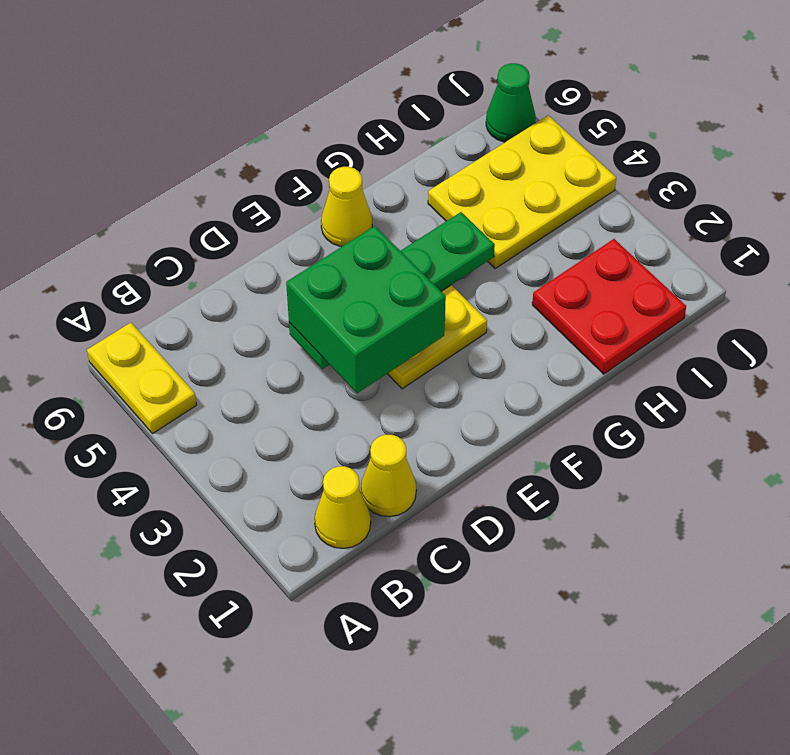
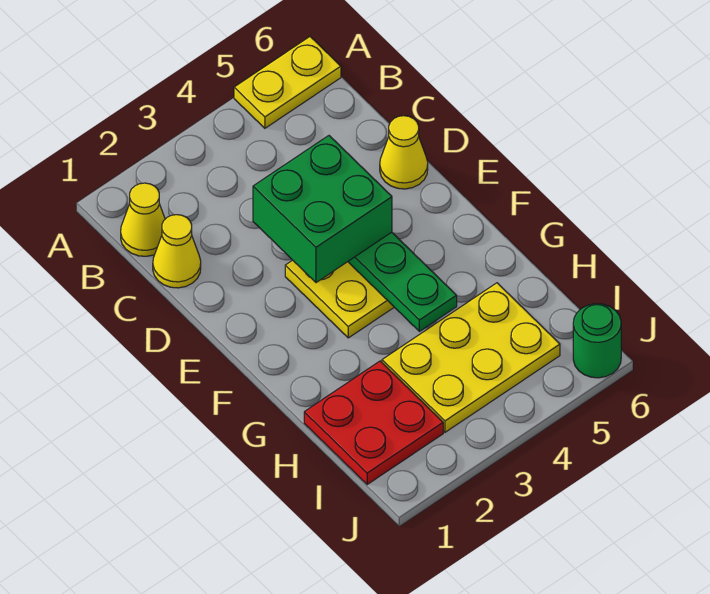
yellow cone F6 level 1 -> yellow cone D6 level 1
yellow plate H4:J5 level 1 -> yellow plate H3:I5 level 1
green cone J6 level 1 -> green round brick J6 level 1

